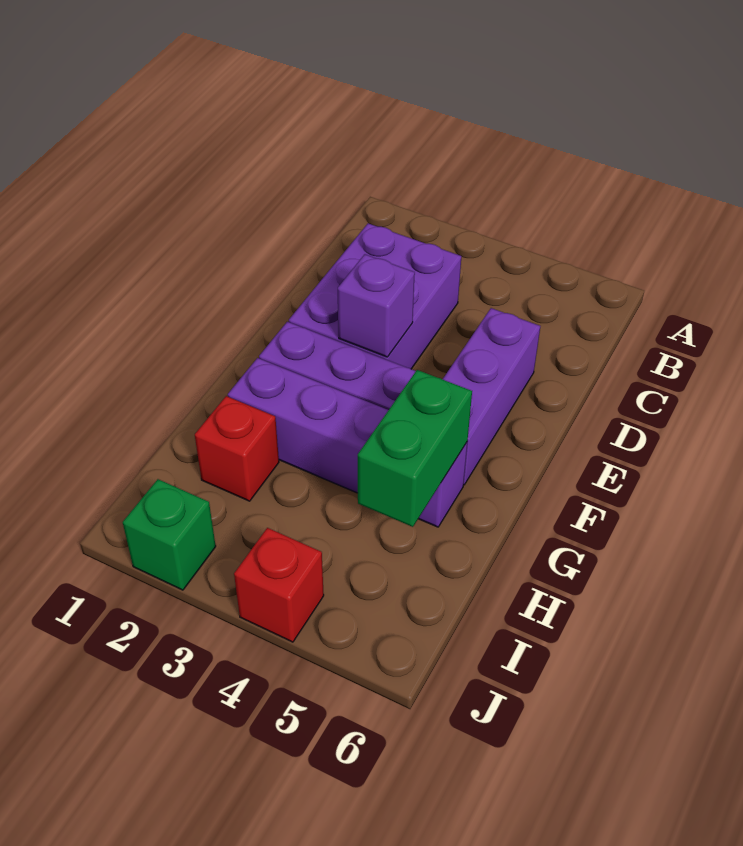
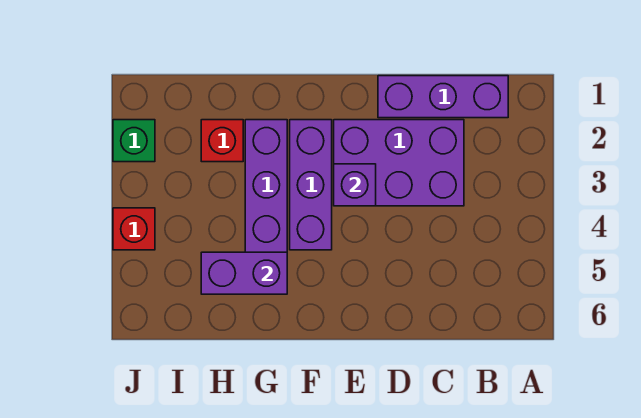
purple brick D5:F5 level 1 -> purple brick B1:D1 level 1
green brick G5:H5 level 2 -> purple brick G5:H5 level 2

